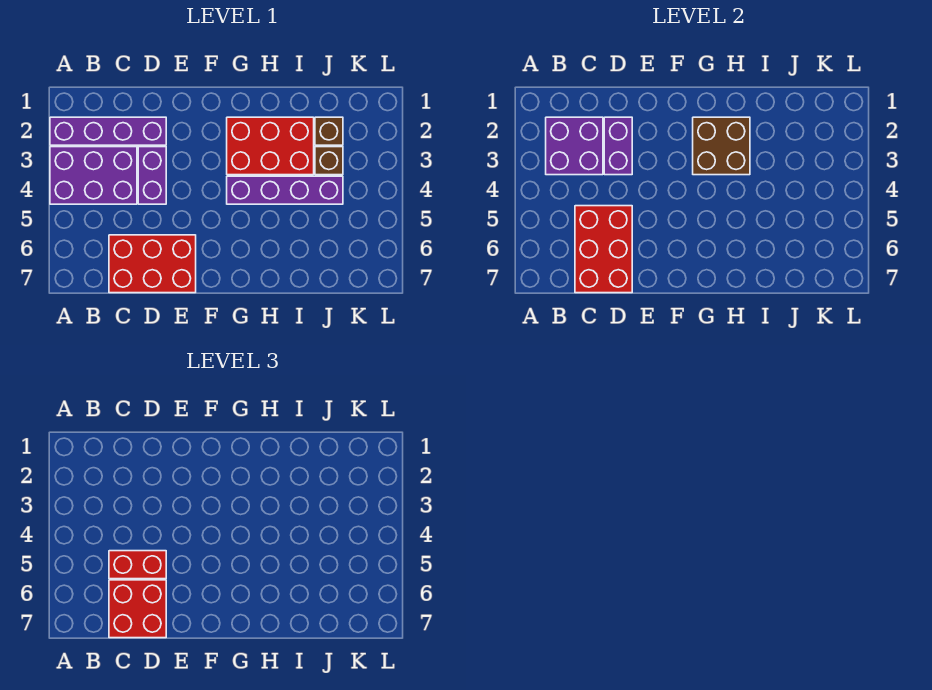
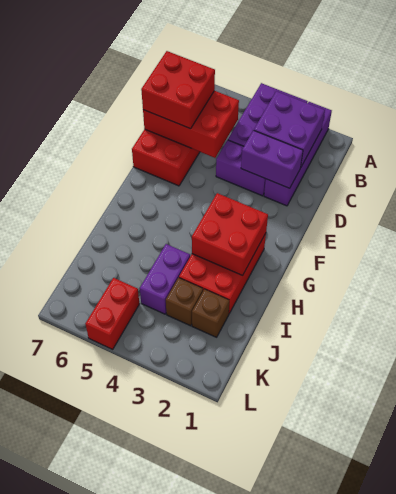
red brick C5:D5 level 3 -> red brick K5:L5 level 1
brown brick G2:H3 level 2 -> red brick G2:H3 level 2
purple brick G4:J4 level 1 -> purple brick I4:J4 level 1

